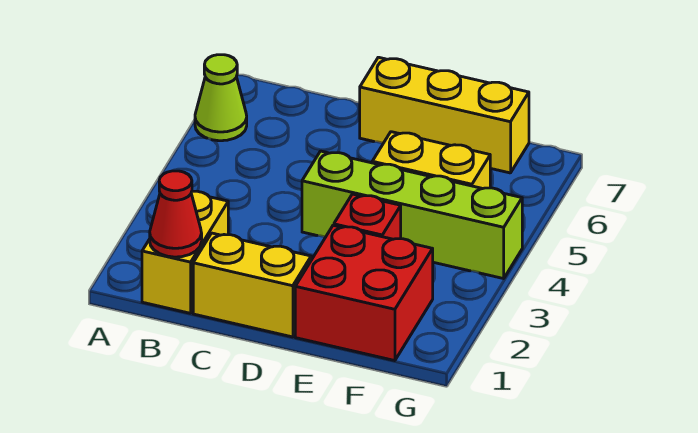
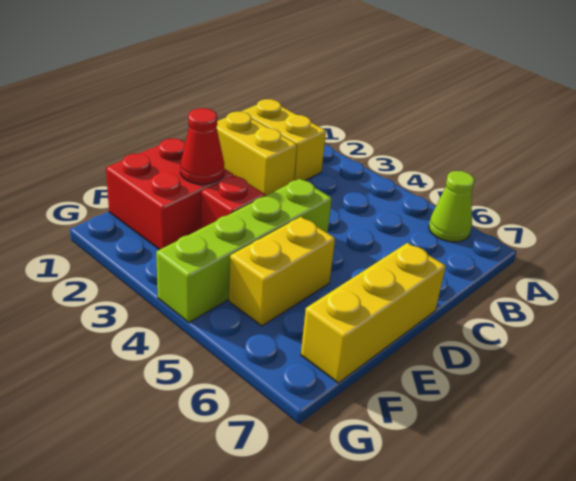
red cone B1 level 2 -> red cone E2 level 2
yellow brick C1:D1 level 1 -> yellow brick C1:C2 level 1

